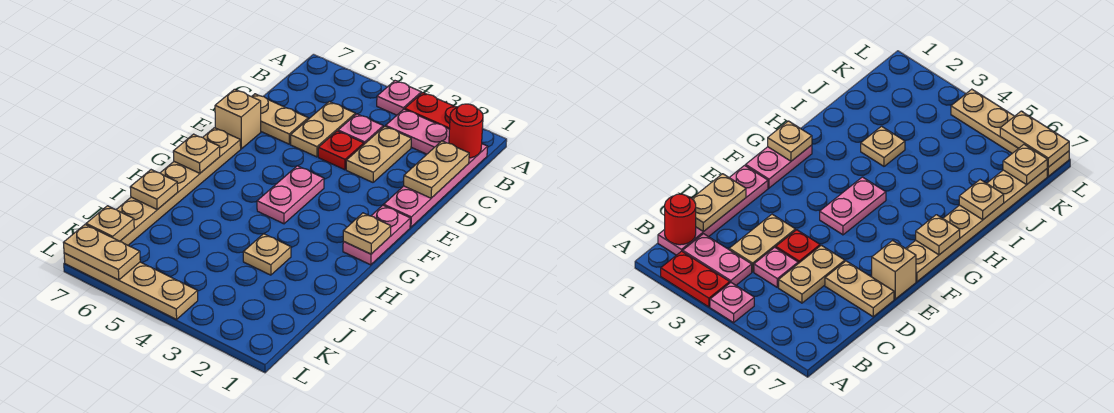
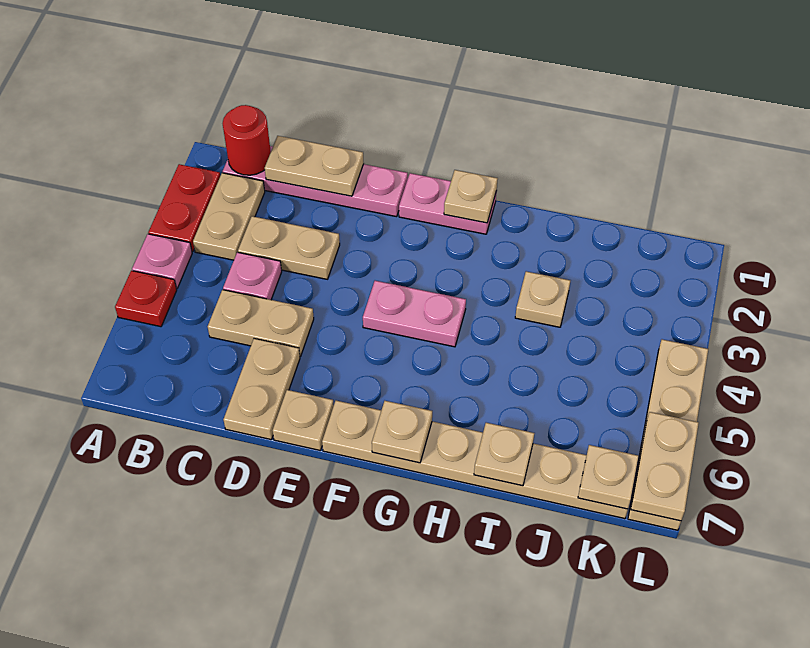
pink plate B2:B3 level 1 -> tan plate B2:B3 level 1
red plate D4 level 1 -> red plate A5 level 1
tan brick E7 level 1 -> tan plate E7 level 1

